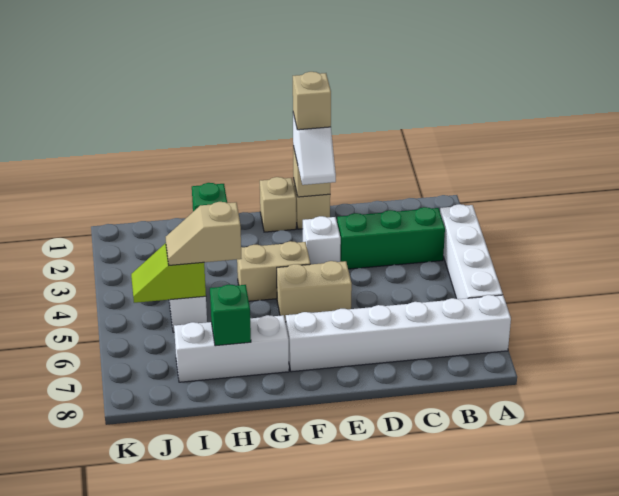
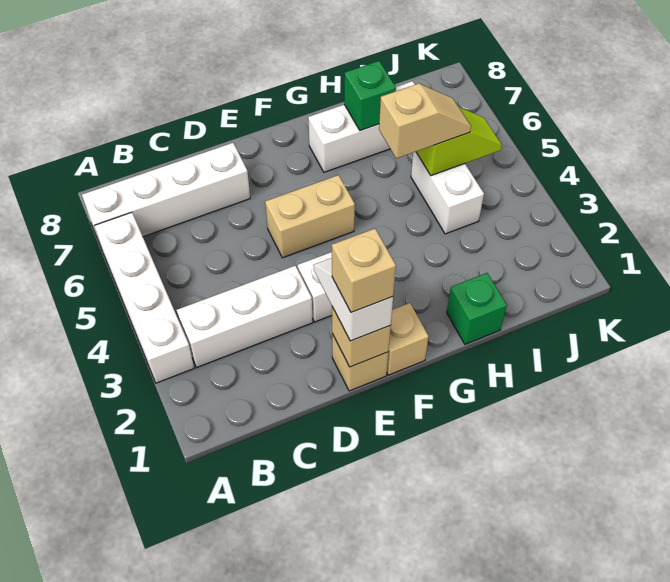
white brick A7:F7 level 1 -> white brick A7:D7 level 1
green brick B3:D3 level 1 -> white brick B3:D3 level 1
tan brick F4:G4 level 1 -> none

